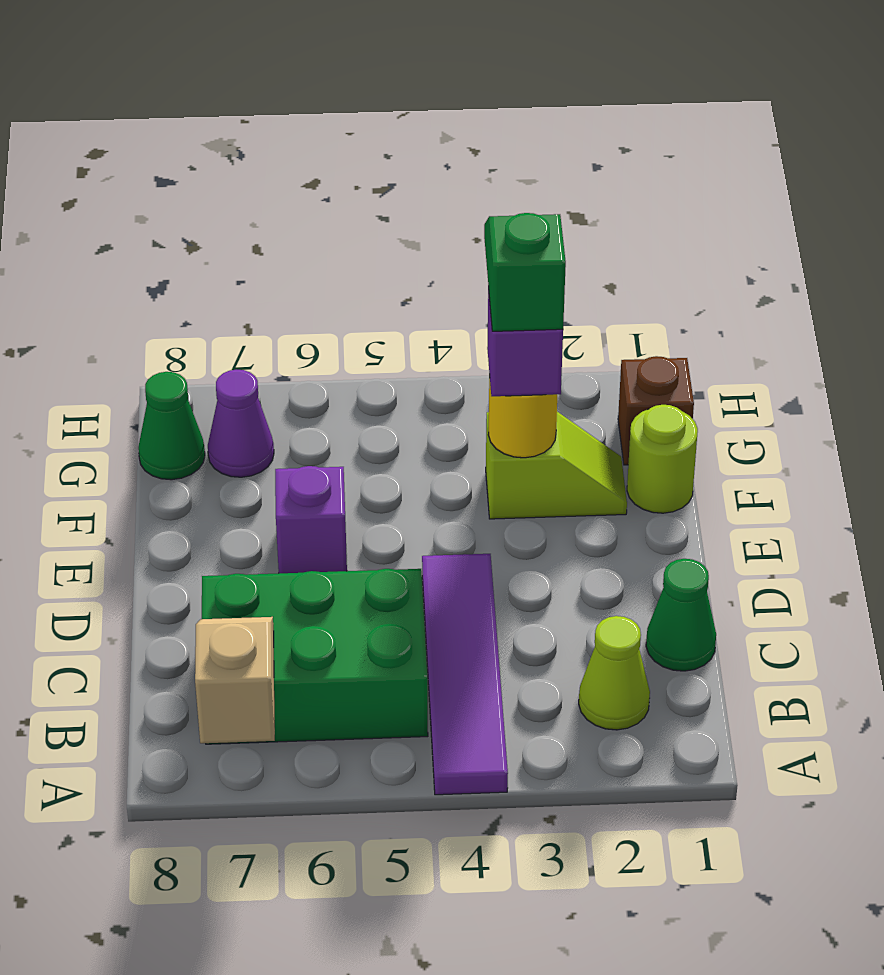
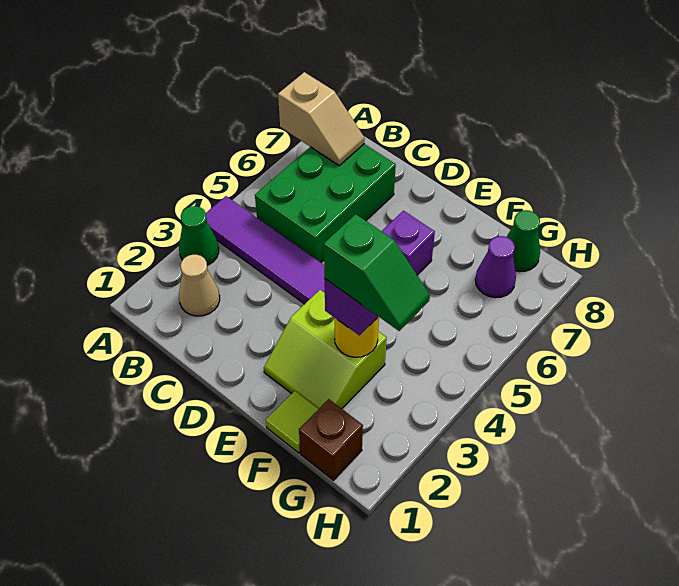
lime cone B2 level 1 -> tan cone B2 level 1
green cone C1 level 1 -> green cone A3 level 1
lime round brick F1 level 1 -> lime tile F1 level 1
lime slope F2:F3 level 1 top 3 -> lime slope E2:F3 level 1 top 3

